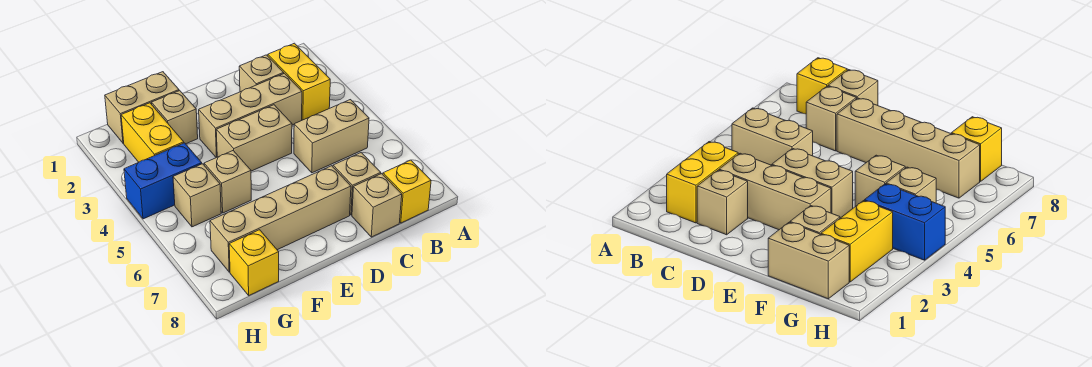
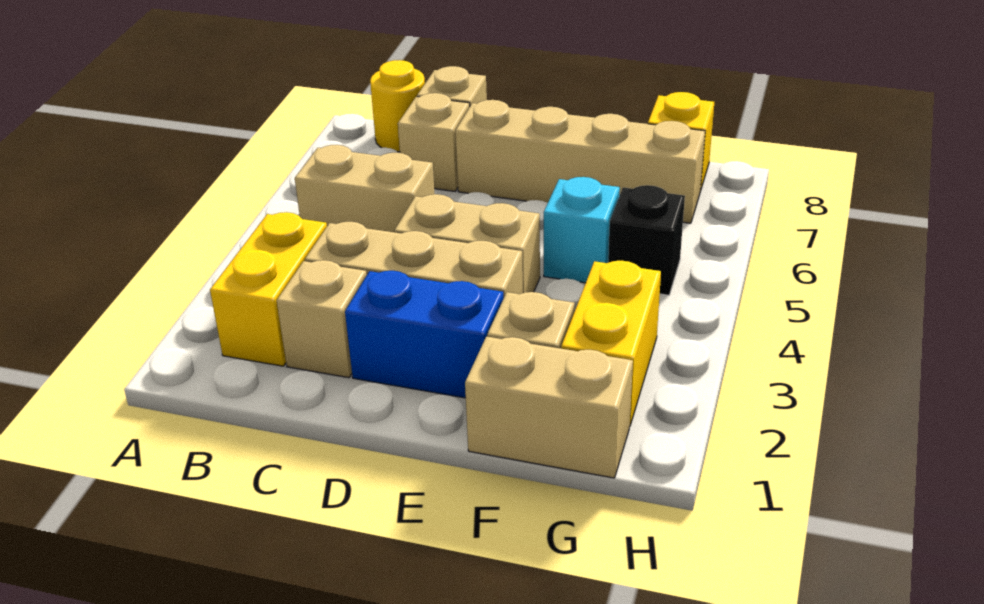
yellow brick B8 level 1 -> yellow round brick B8 level 1
tan brick F5 level 1 -> cyan brick F5 level 1
blue brick G4:H4 level 1 -> blue brick D2:E2 level 1
tan brick G5 level 1 -> black brick G5 level 1

